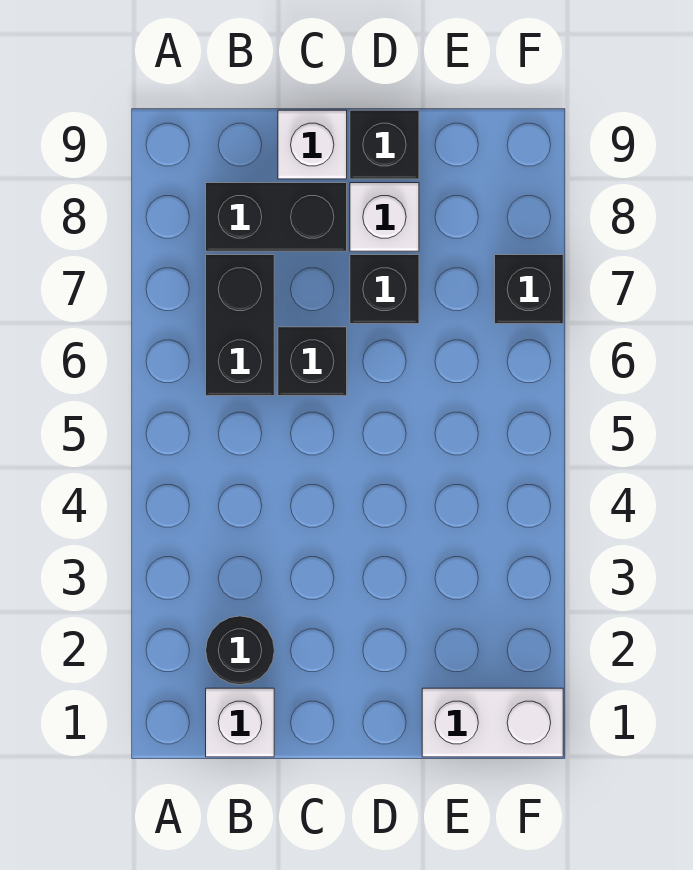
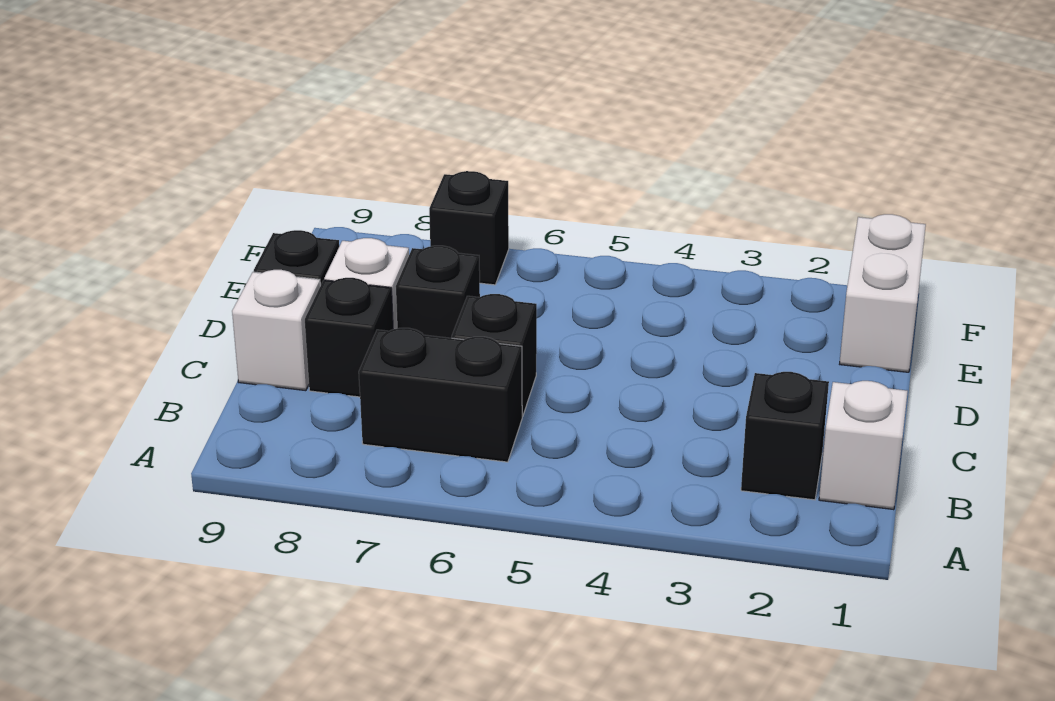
black round brick B2 level 1 -> black brick B2 level 1
black brick B8:C8 level 1 -> black brick C8 level 1

